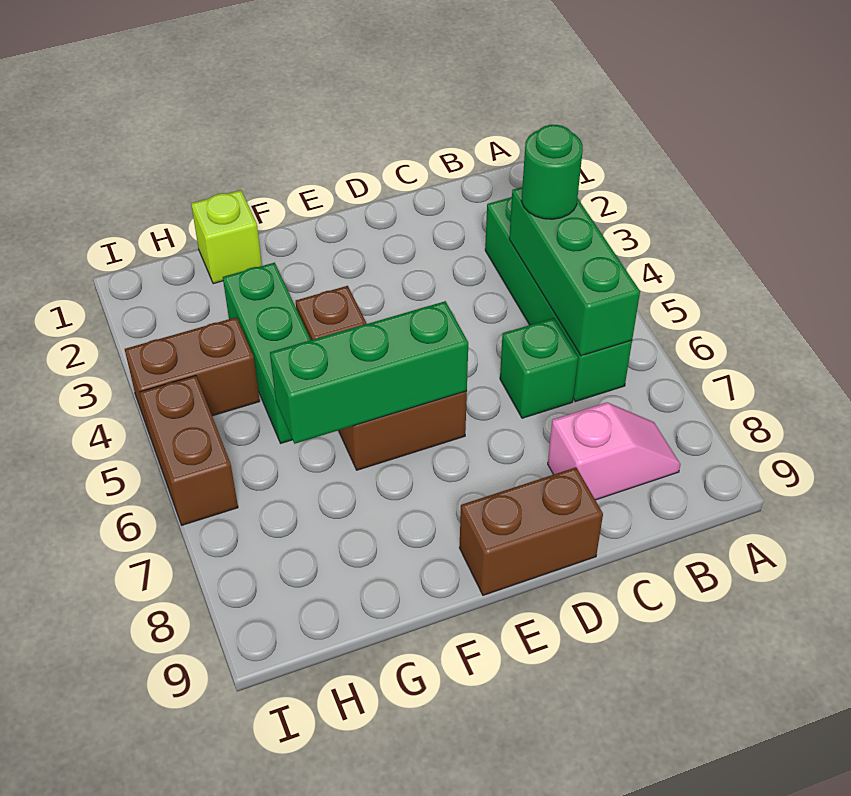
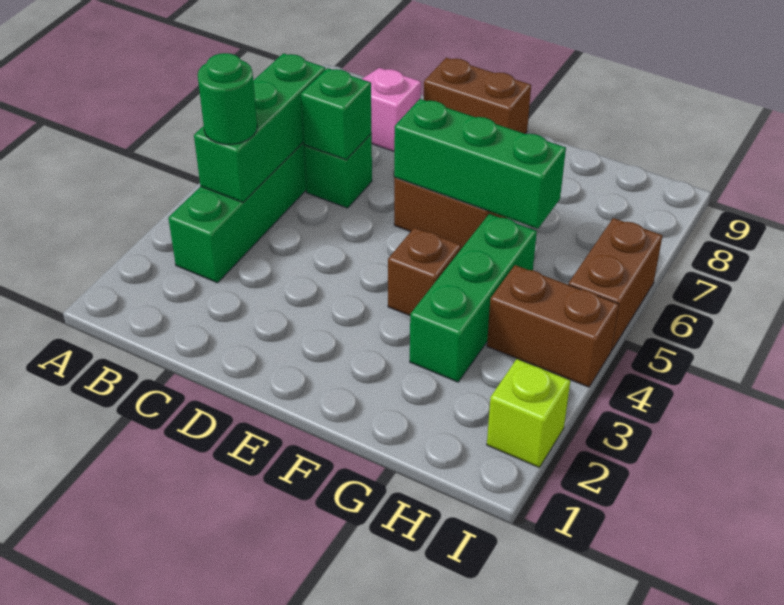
none -> green brick C6 level 2
lime brick G1 level 1 -> lime brick I2 level 1

